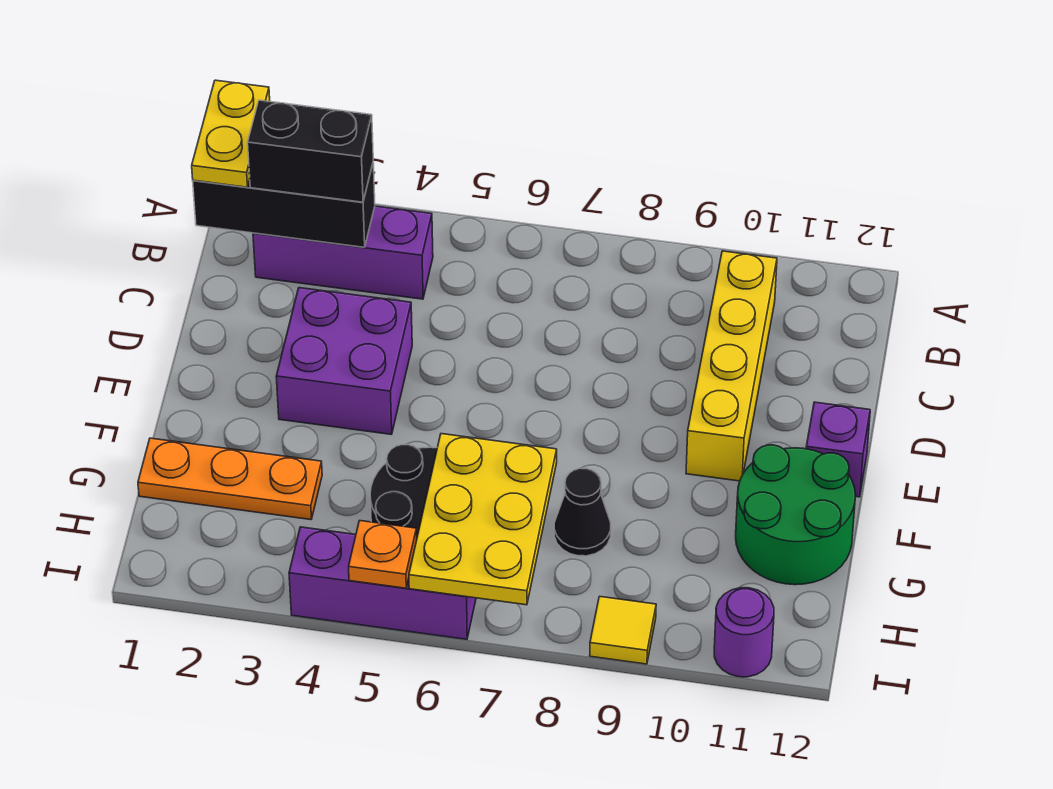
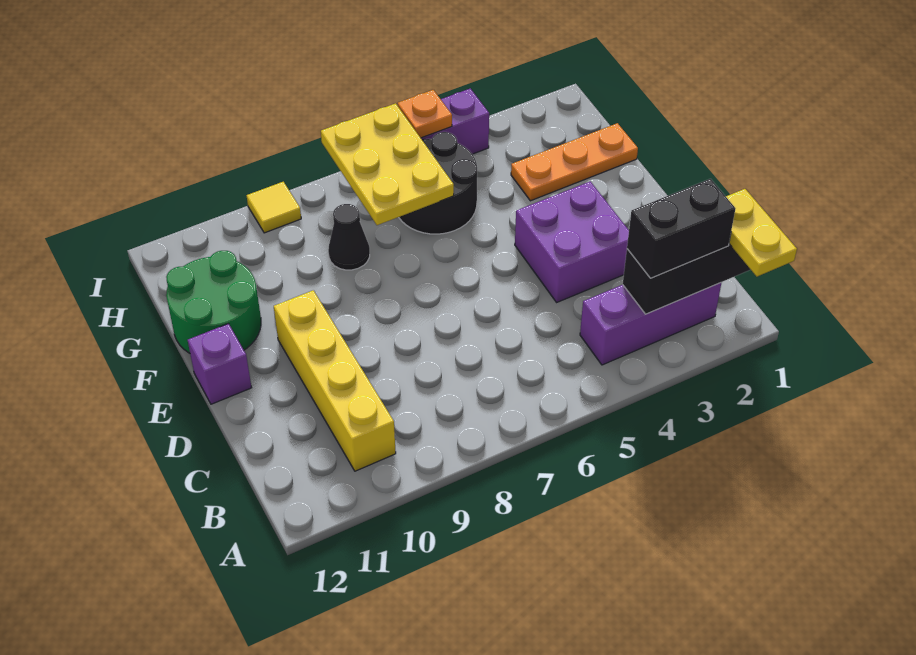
purple round brick I11 level 1 -> none

